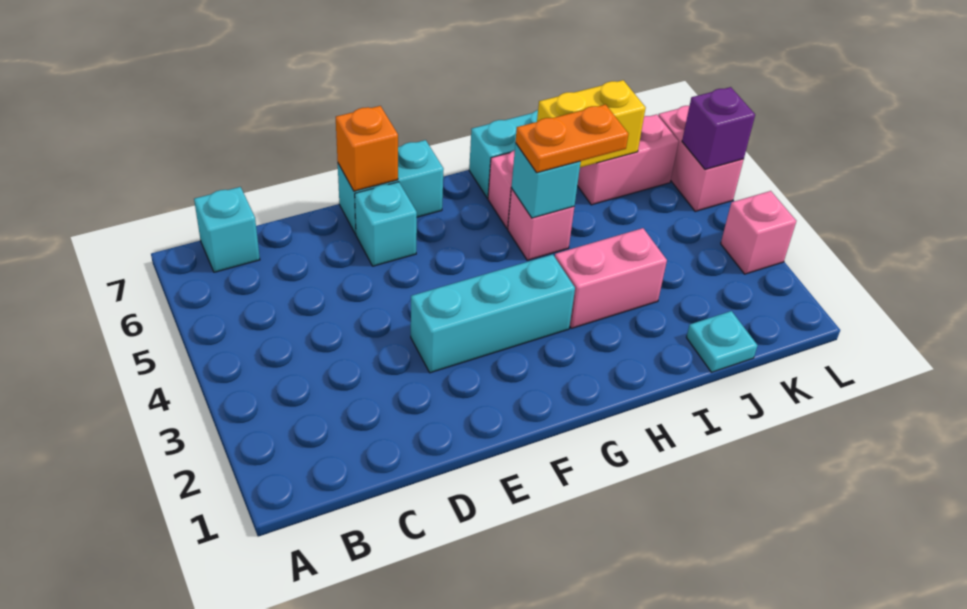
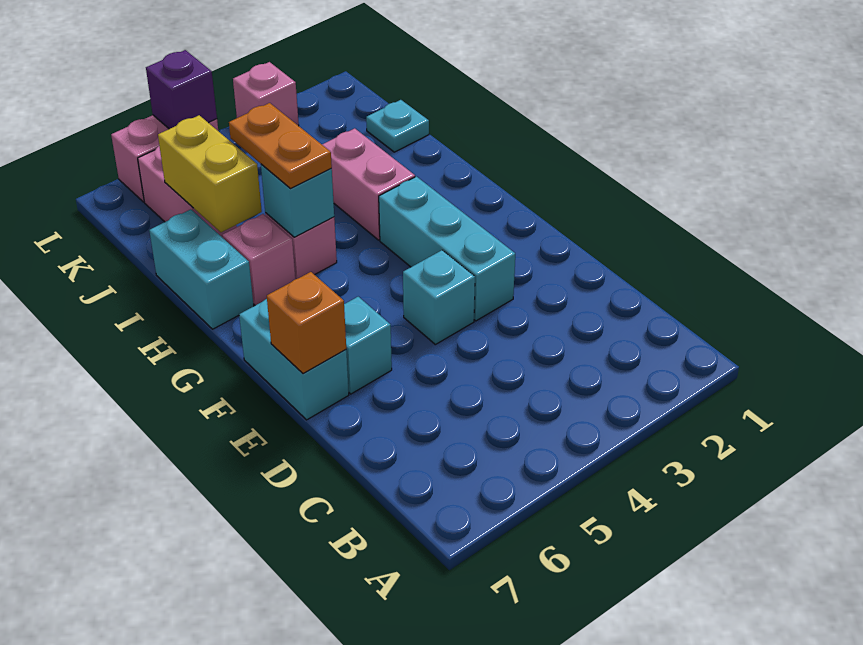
cyan brick B7 level 1 -> cyan brick E4 level 1

